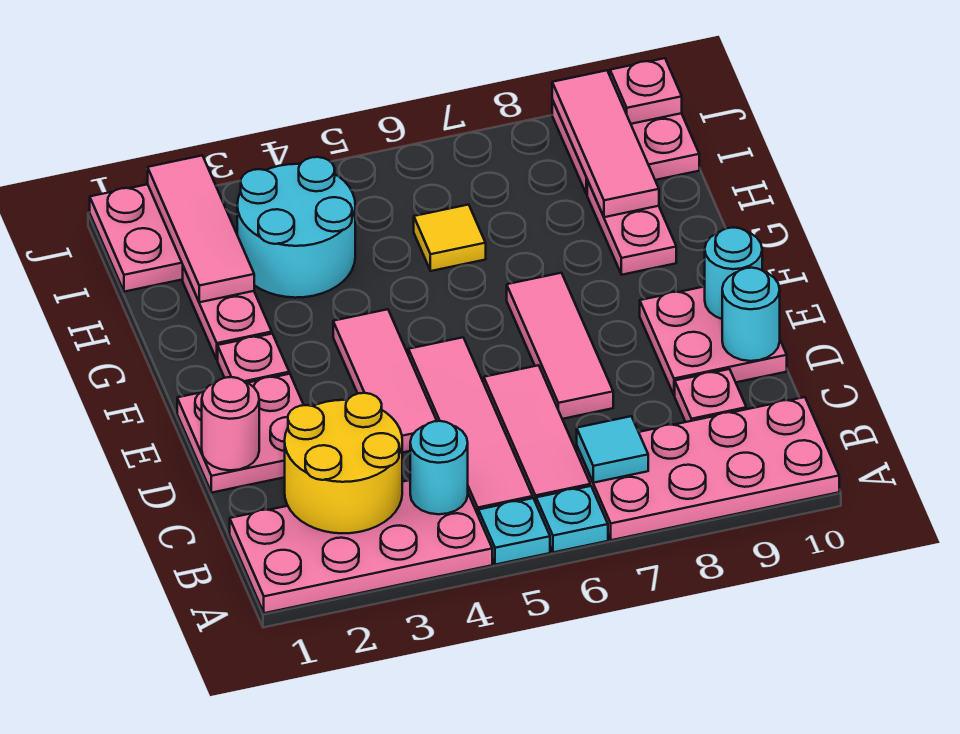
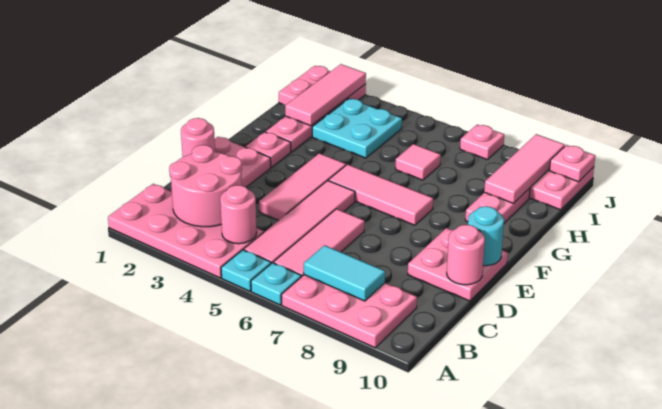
pink plate A7:B10 level 1 -> pink plate A7:B9 level 1
yellow round brick B2:C3 level 2 -> pink round brick B2:C3 level 2
cyan round brick B4 level 2 -> pink round brick B4 level 2
cyan tile B7 level 2 -> cyan tile B7:B8 level 2
pink plate C9 level 1 -> pink plate J7 level 1
pink tile D7:F7 level 1 -> pink tile F5:F7 level 1
cyan round brick D10 level 2 -> pink round brick D10 level 2
cyan round brick H3:I4 level 1 -> cyan plate H3:I4 level 1
yellow tile H6 level 1 -> pink tile H6 level 1

